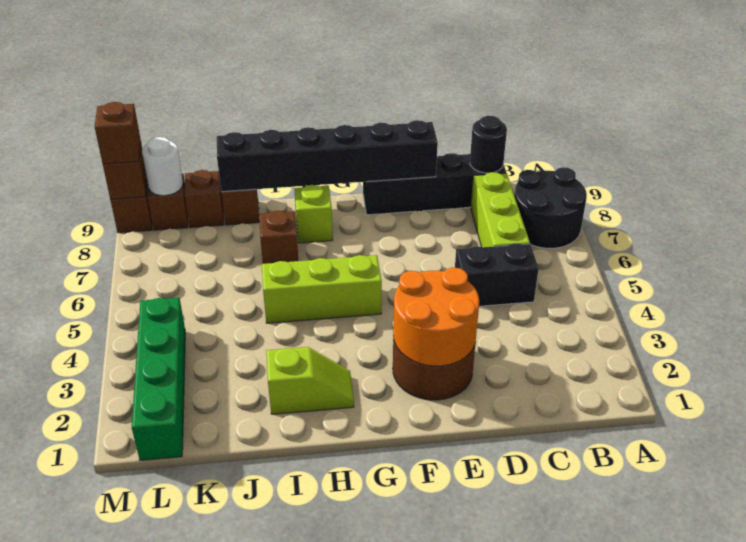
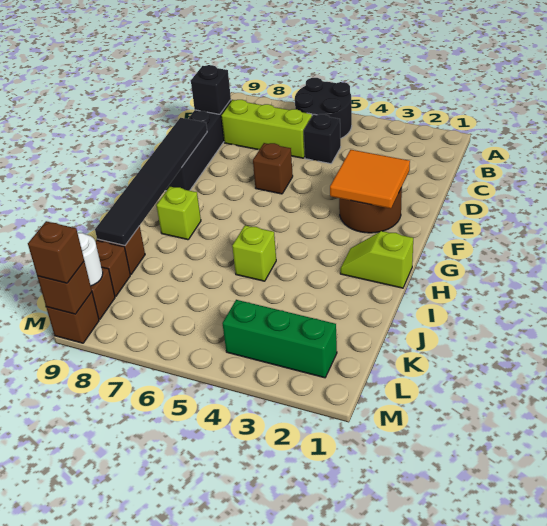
black round brick A7:B8 level 1 -> black round brick A5:B6 level 1
black brick C5:D5 level 1 -> black brick C5 level 1
black round brick C9 level 2 -> black brick C9 level 2
orange round brick E2:F3 level 2 -> orange tile E2:F3 level 2
black brick E9:J9 level 2 -> black tile E9:J9 level 2
lime brick G5:I5 level 1 -> lime brick I5 level 1
lime slope H2:I2 level 1 top I -> lime slope H1:H2 level 1 top 1
brown brick I7 level 1 -> brown brick E6 level 1
green brick L1:L4 level 1 -> green brick L2:L4 level 1

